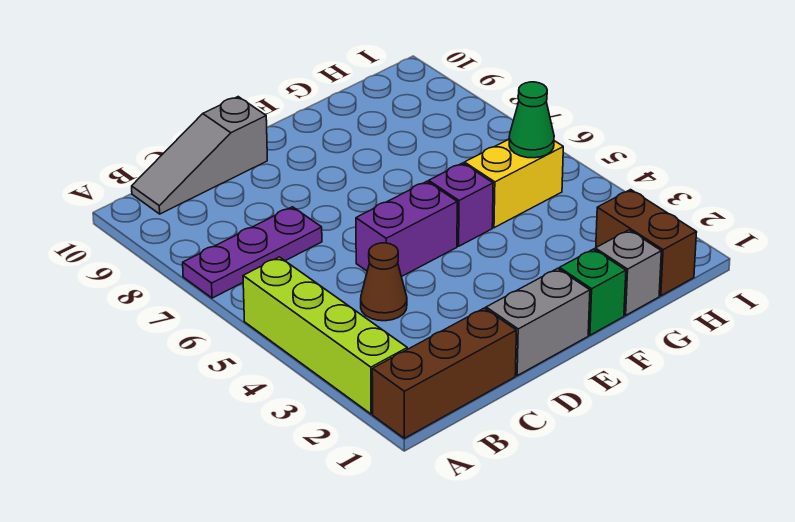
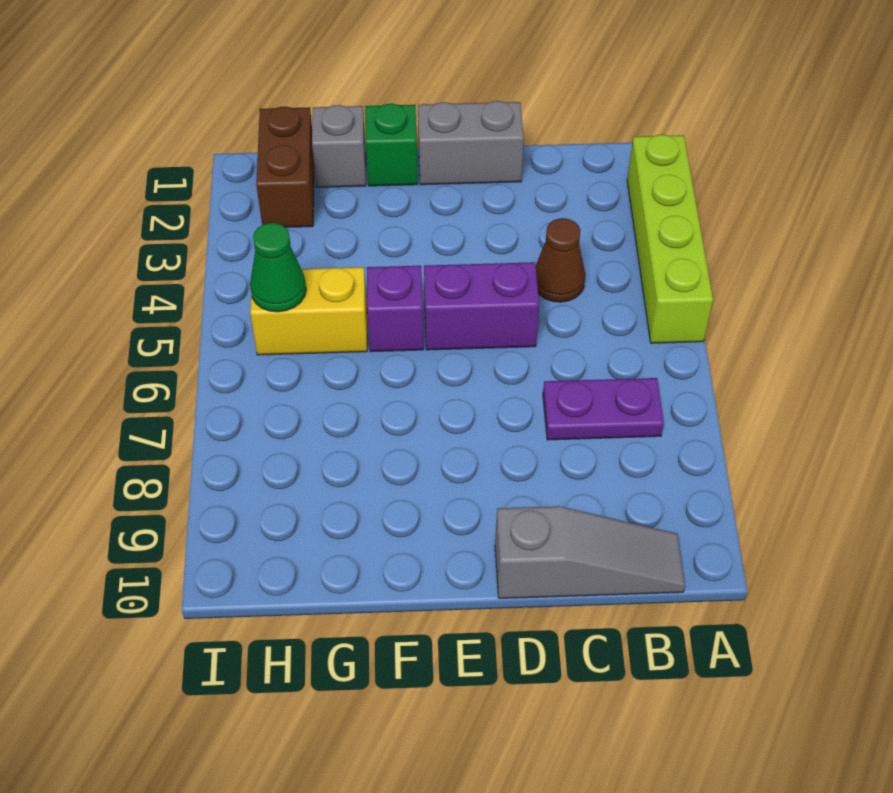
brown brick A1:C1 level 1 -> none
purple plate A7:C7 level 1 -> purple plate B7:C7 level 1

